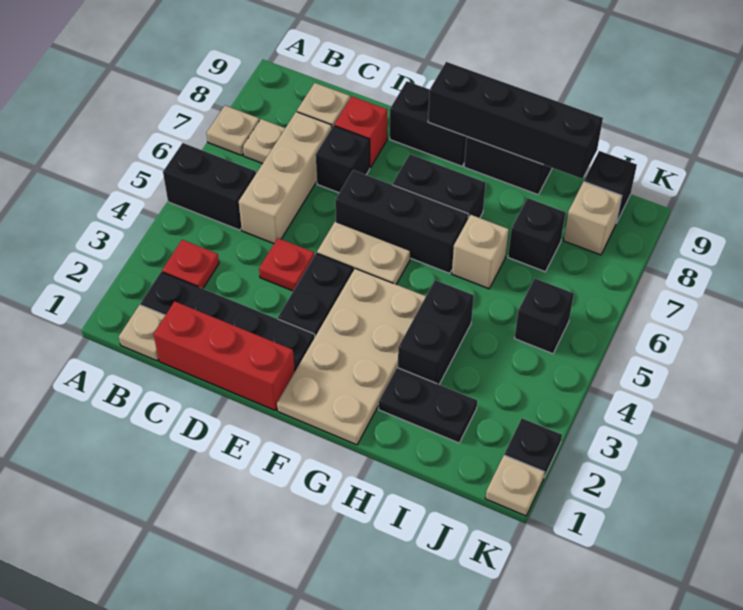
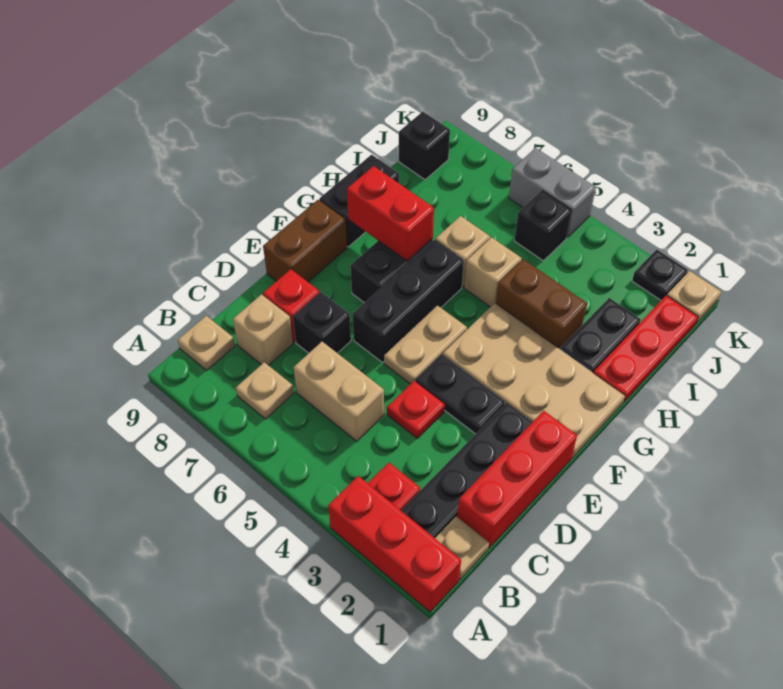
none -> red brick A1:A3 level 1
black brick A5:B5 level 1 -> none
tan plate A7 level 1 -> tan plate B9 level 1
tan brick C5:C7 level 1 -> tan brick C5:C6 level 1
black brick E9:F9 level 1 -> brown brick E9:F9 level 1
black brick F9:I9 level 2 -> none
none -> red brick G7:G8 level 2
none -> red plate H1:J1 level 1
black brick H3:H4 level 1 -> brown brick H3:H4 level 1
black brick I7 level 1 -> none
tan brick J8 level 1 -> tan brick H5 level 1
none -> grey brick K5:K6 level 1

